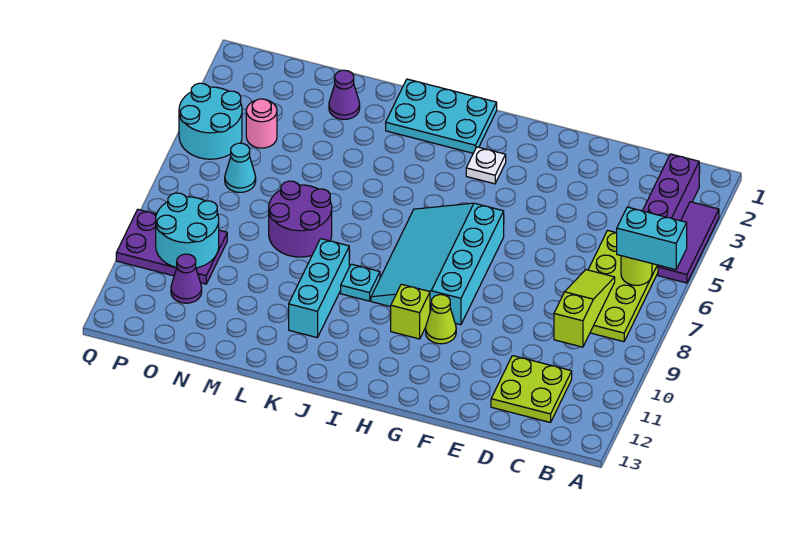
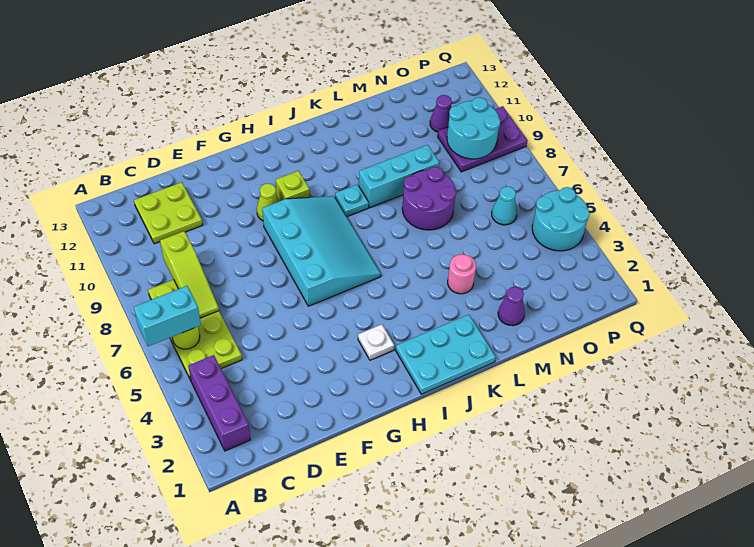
purple tile A3:A5 level 1 -> none
cyan brick K9:K11 level 1 -> cyan brick K9:M9 level 1
pink round brick O4 level 1 -> pink round brick L4 level 1

